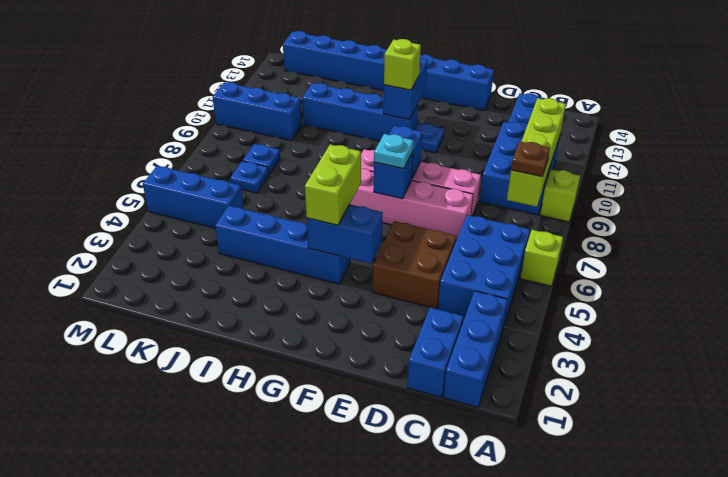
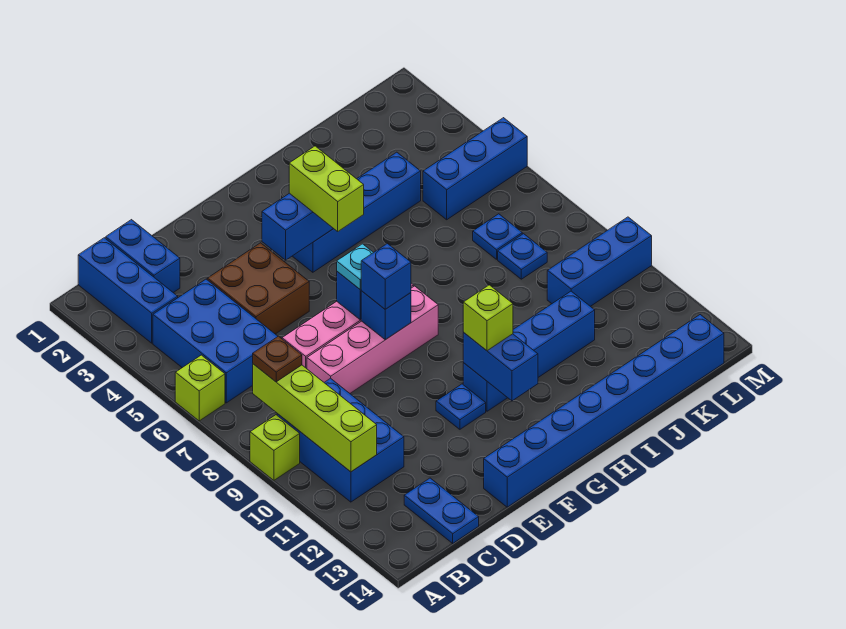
none -> blue brick F8 level 3

